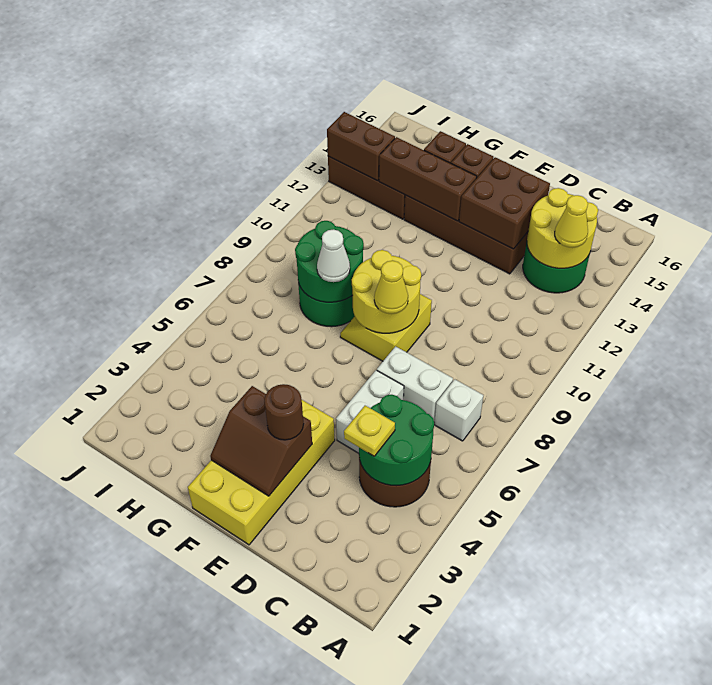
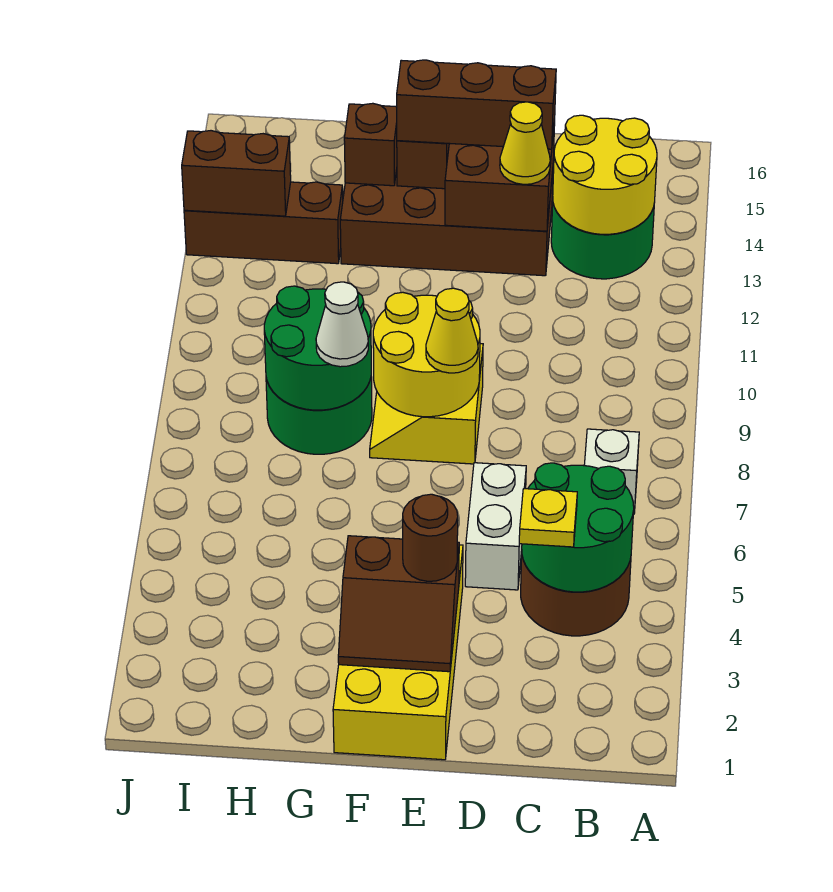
yellow cone B13 level 3 -> yellow cone D13 level 3
white brick C7:D7 level 1 -> none
brown brick F13:H13 level 2 -> brown brick D14:F14 level 3

